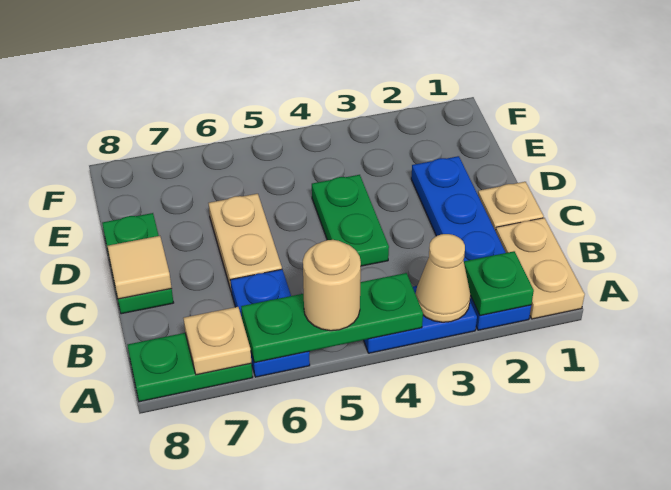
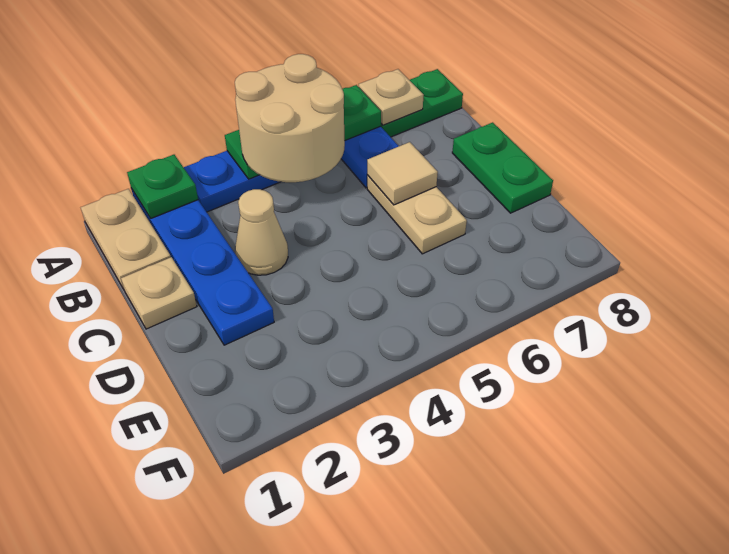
tan cone A3 level 2 -> tan cone C3 level 1
tan round brick A5 level 3 -> tan round brick A4:B5 level 3
green plate C4:D4 level 1 -> none
tan tile C8 level 2 -> tan tile C6 level 2

